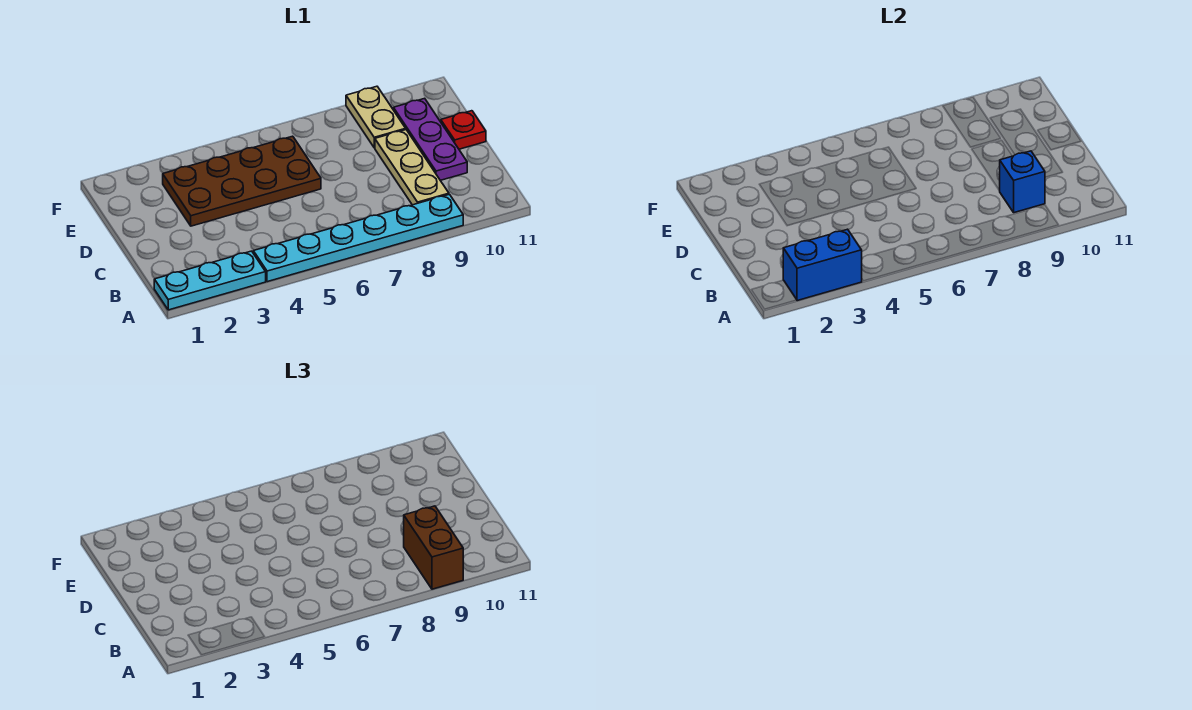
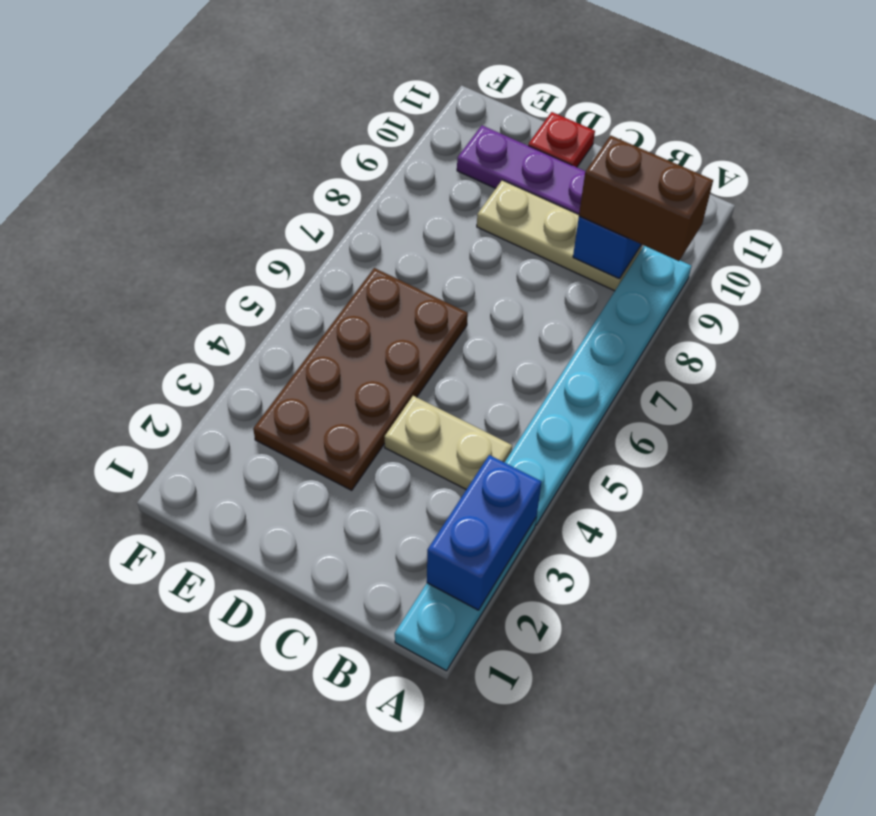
tan plate E9:F9 level 1 -> tan plate B4:C4 level 1

